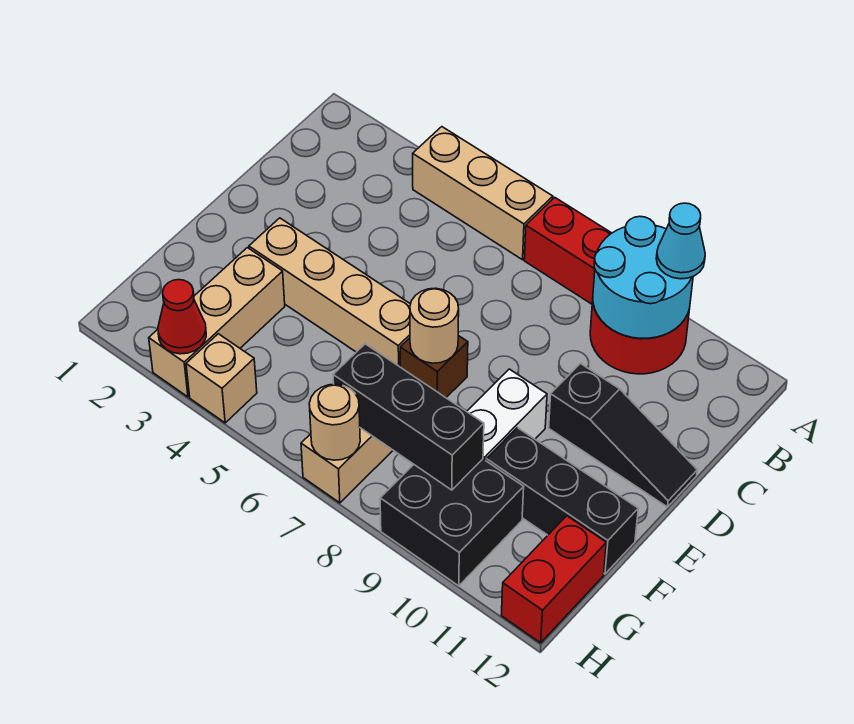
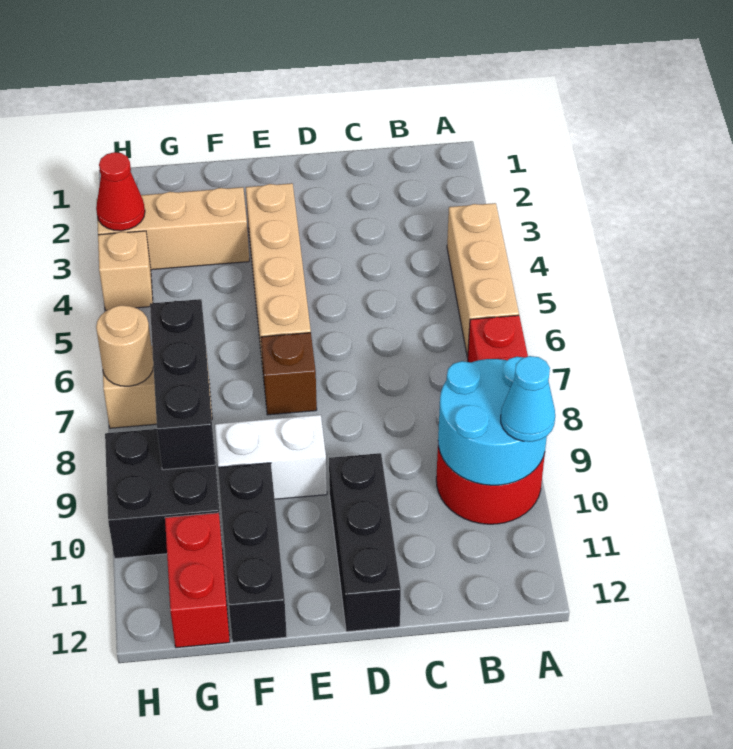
black slope D10:D12 level 1 top 10 -> black brick D10:D12 level 1
tan round brick E7 level 2 -> none
red brick G12:H12 level 1 -> red brick G11:G12 level 1

